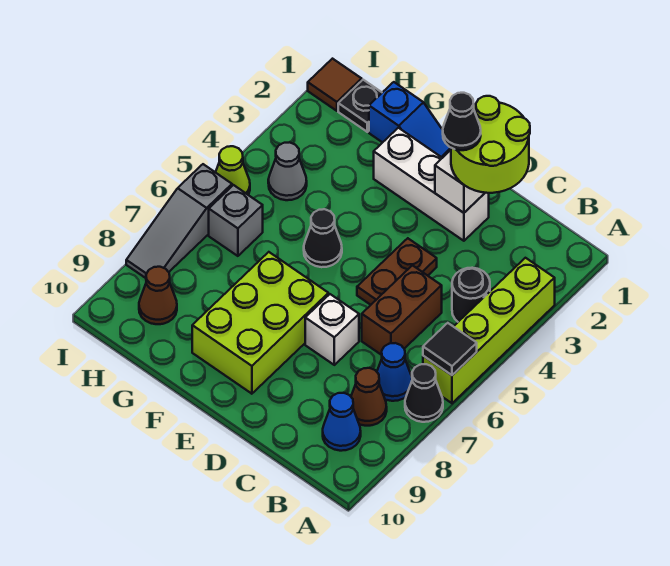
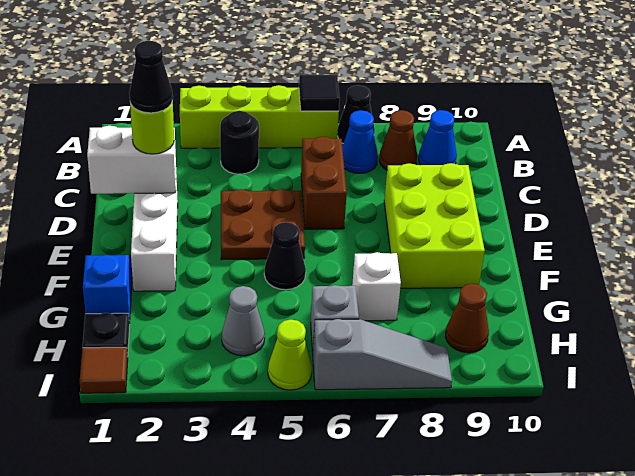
lime round brick C1:D2 level 3 -> lime round brick D2 level 3
brown brick C5:C6 level 1 -> brown brick C6:D6 level 1
brown plate D4:D5 level 1 -> brown plate D4:E5 level 1
white brick D7 level 1 -> white brick G7 level 1
lime brick E7:F9 level 1 -> lime brick D8:F9 level 1

